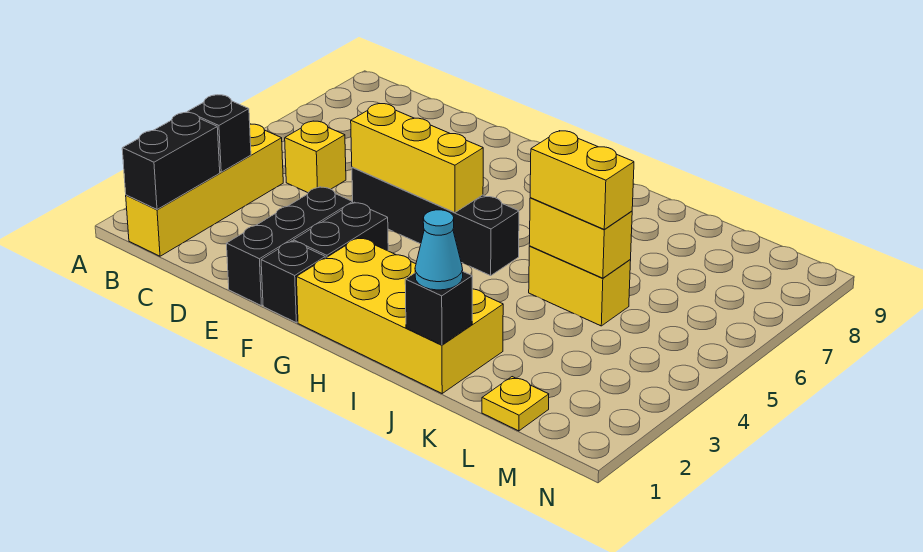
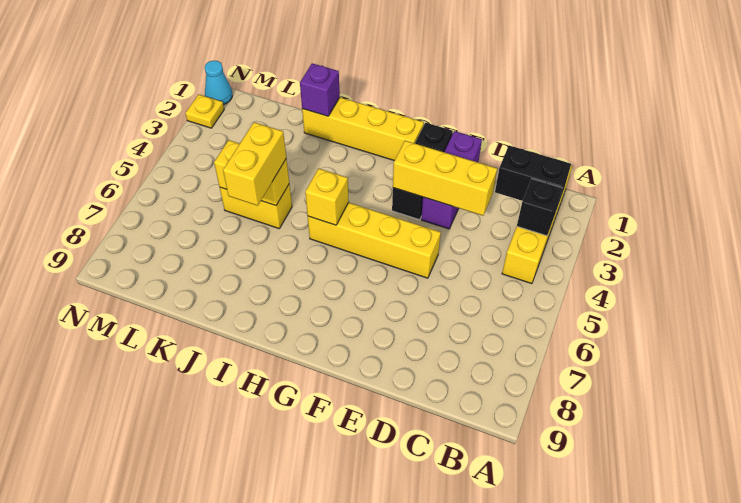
black brick B1:B2 level 2 -> black brick B2:C2 level 2
yellow brick C5 level 1 -> yellow brick H5 level 2
black brick E1:E3 level 1 -> purple brick E1:E3 level 1
black brick E5:H5 level 1 -> yellow brick E5:H5 level 1
yellow brick E5:G5 level 2 -> yellow brick D3:F3 level 2
yellow brick G1:J2 level 1 -> yellow brick G1:J1 level 1
black brick J1 level 2 -> purple brick J1 level 2
cyan cone J1 level 3 -> cyan cone N1 level 1
yellow brick J5:K5 level 3 -> yellow brick J5:J6 level 3
yellow plate L1 level 1 -> yellow plate N2 level 1

